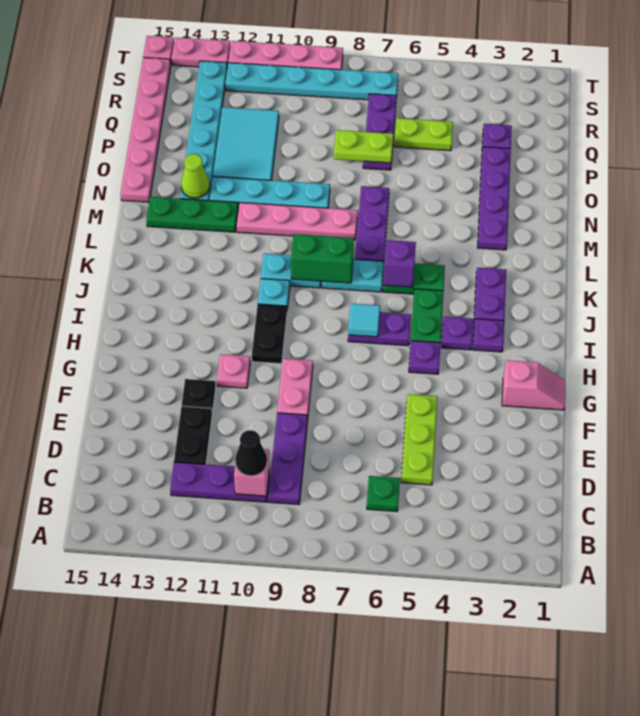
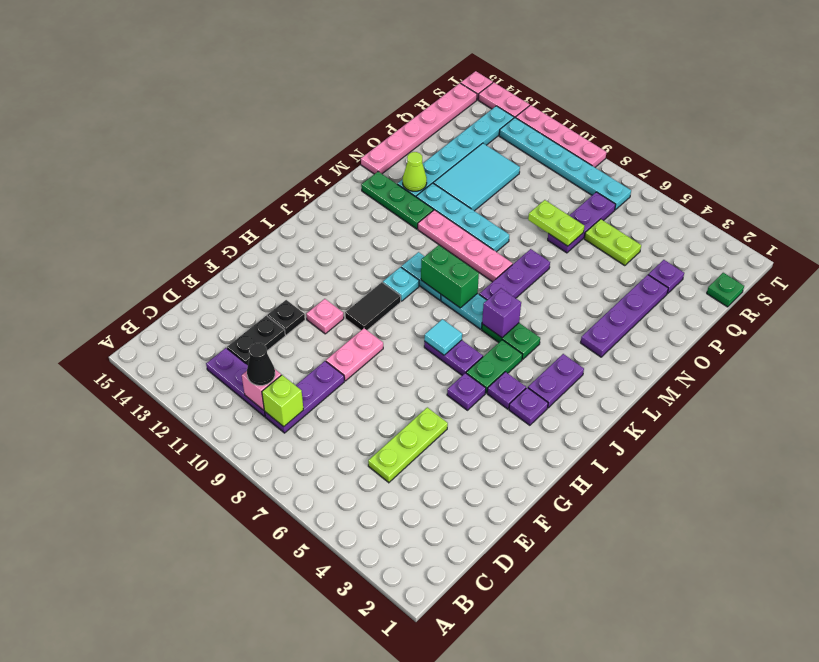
green plate C6 level 1 -> green plate R1 level 1
none -> lime brick C9 level 2
pink slope G1:G2 level 1 top 2 -> none
black plate H10:I10 level 1 -> black tile H10:I10 level 1

